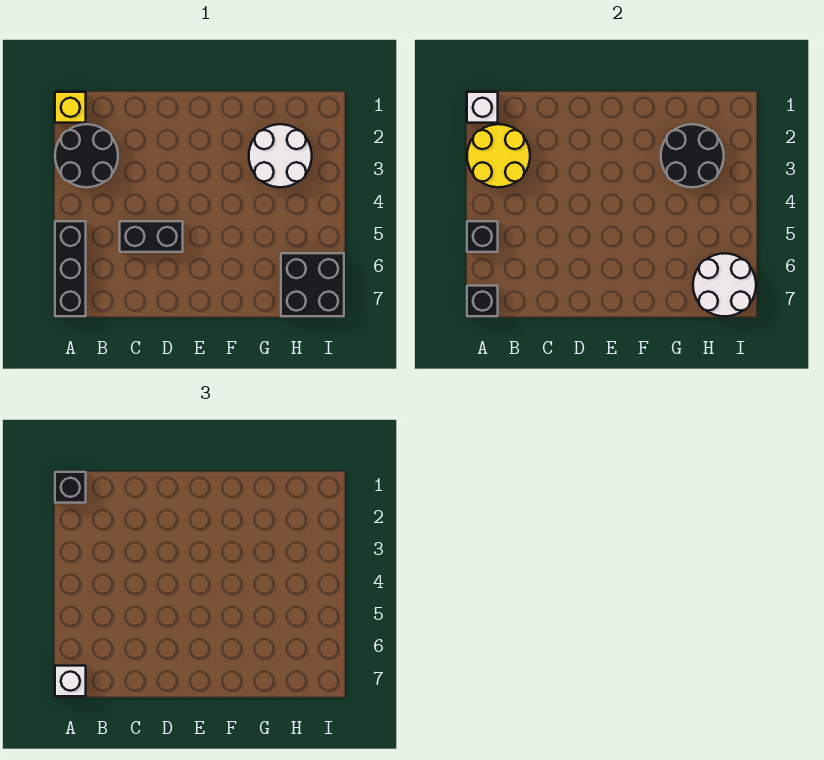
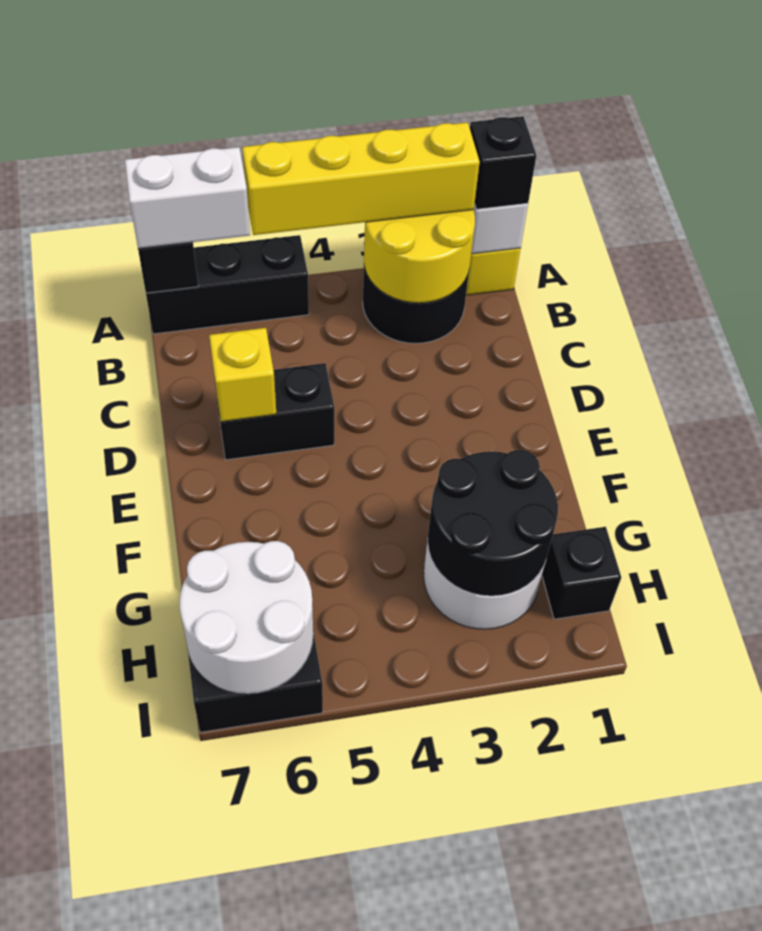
none -> yellow brick A2:A5 level 3
black brick A5 level 2 -> black brick H1 level 1
white brick A7 level 3 -> white brick A6:A7 level 3
black brick C5:D5 level 1 -> black brick D5:D6 level 1
none -> yellow brick D6 level 2

